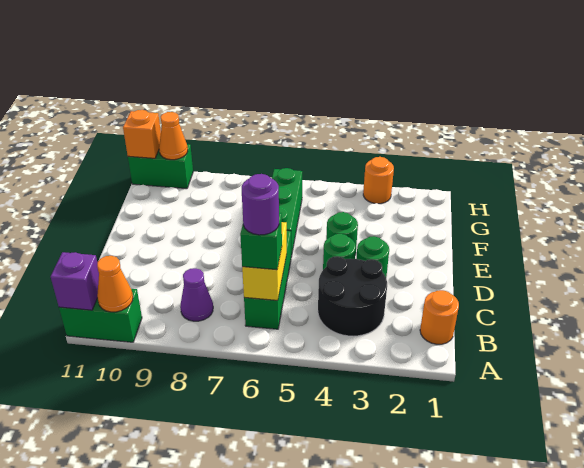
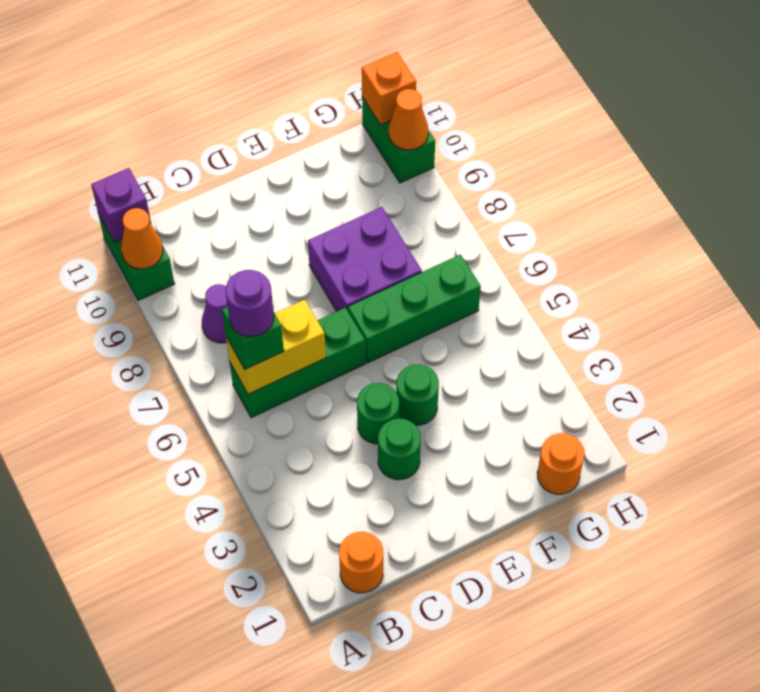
black round brick B3:C4 level 1 -> none
none -> purple brick E7:F8 level 1
orange round brick H3 level 1 -> orange round brick G1 level 1

